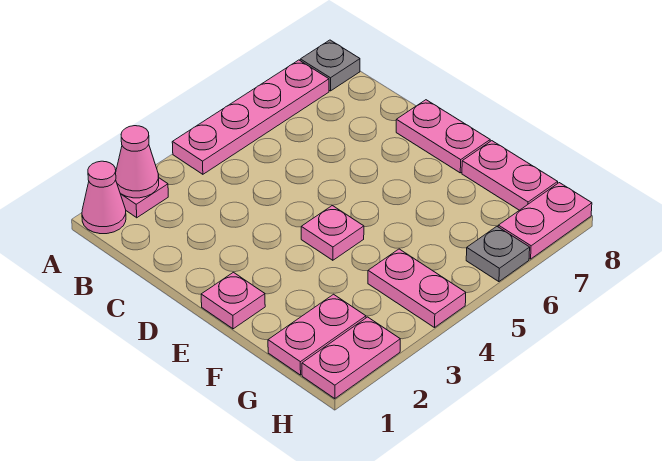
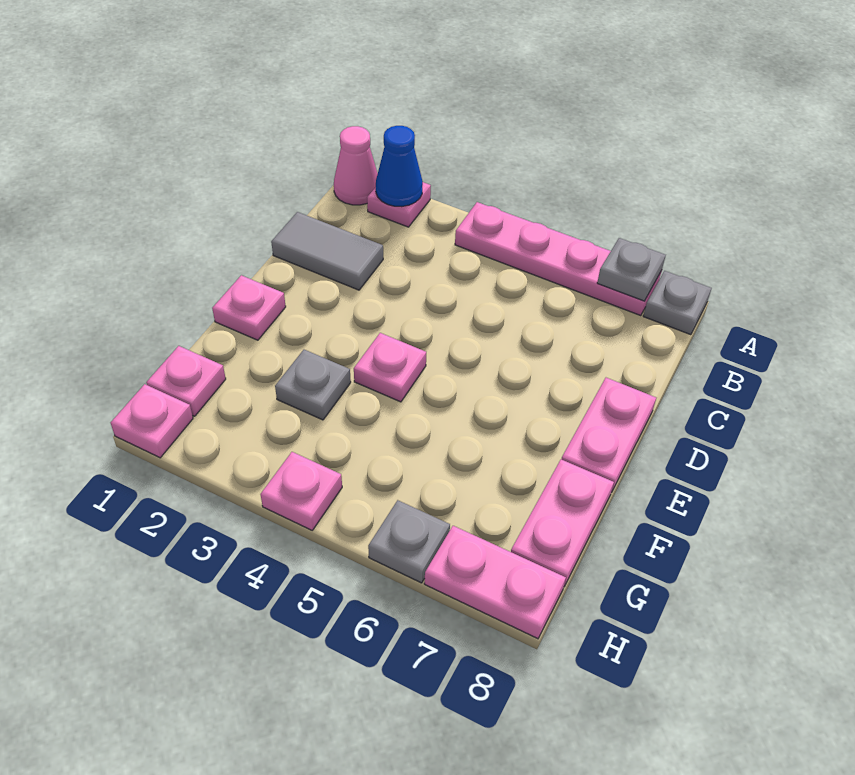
pink cone A2 level 2 -> blue cone A2 level 2
none -> grey plate A7 level 2
none -> grey tile C1:C2 level 1
none -> grey plate F3 level 1
pink plate G1:G2 level 1 -> pink plate G1 level 1
pink plate G4:H4 level 1 -> pink plate H4 level 1
pink plate H1:H2 level 1 -> pink plate H1 level 1

